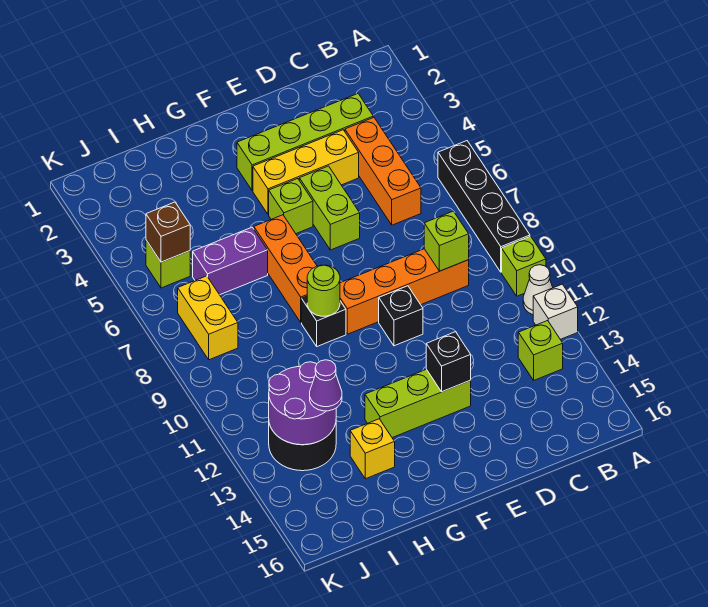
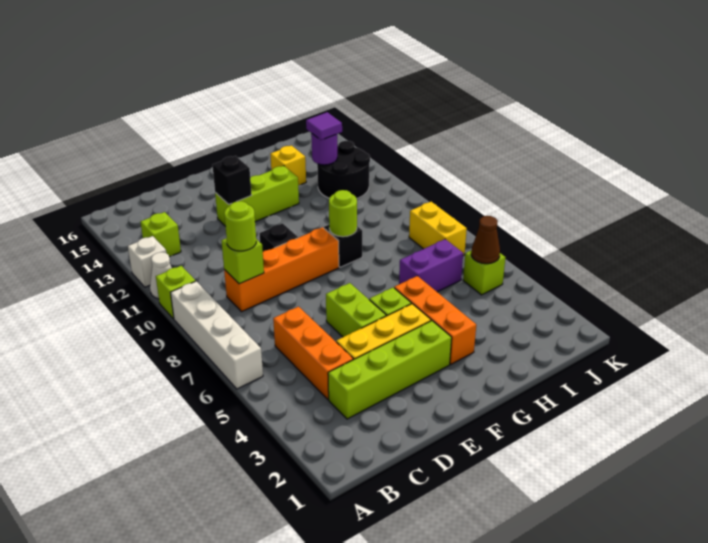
black brick A6:A9 level 1 -> white brick A6:A9 level 1
none -> lime round brick C9 level 3
orange brick G6:G8 level 1 -> orange brick G3:G5 level 1
purple round brick I12:J13 level 2 -> purple round brick I13 level 2
purple cone I13 level 3 -> purple tile I13 level 3
brown brick J5 level 2 -> brown cone J5 level 2

